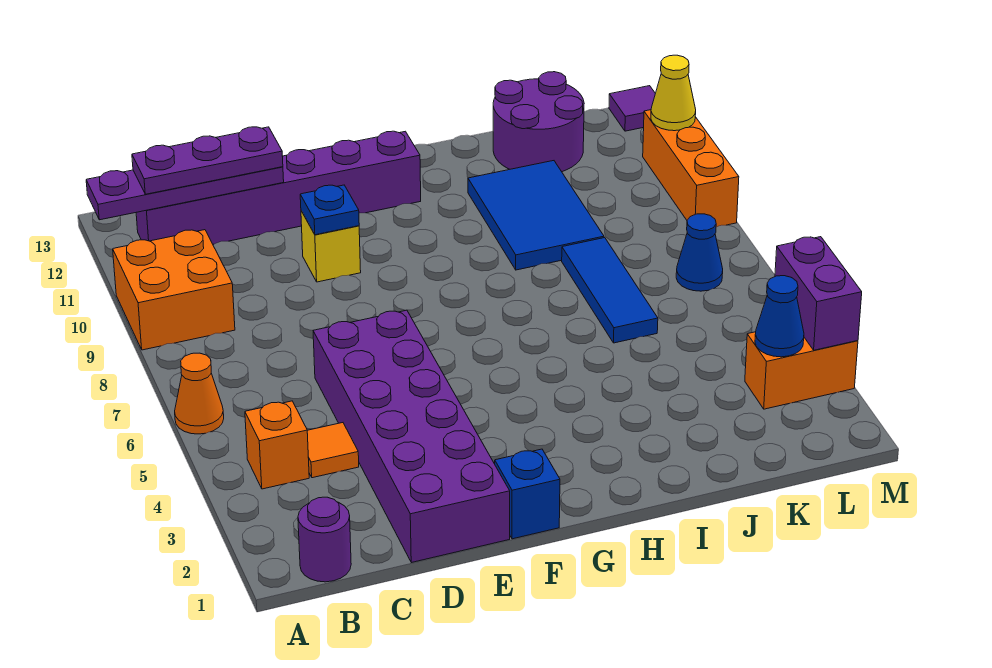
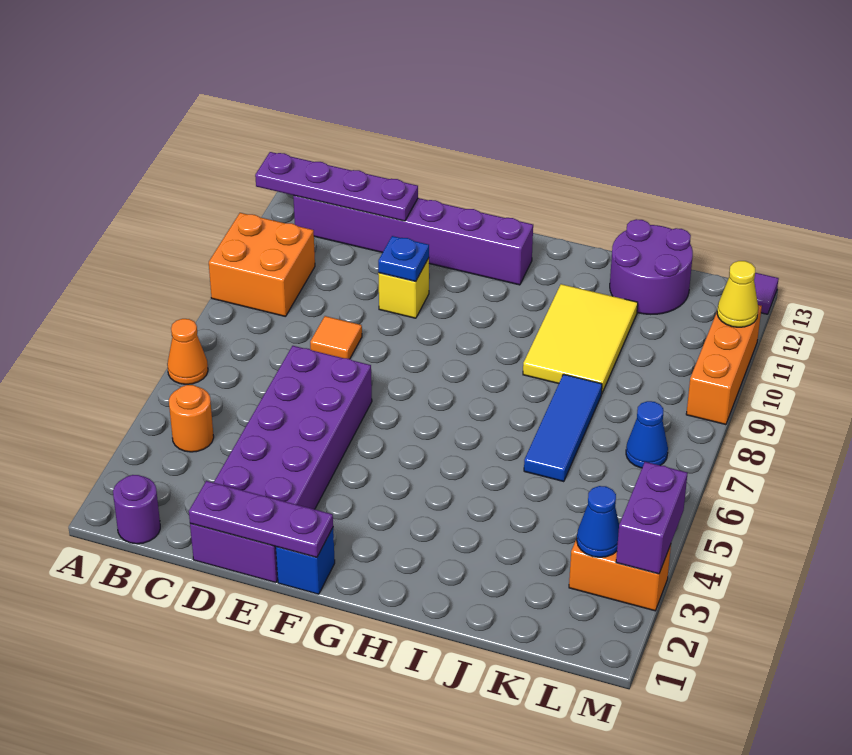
orange brick B4 level 1 -> orange round brick B4 level 1
purple plate B12:D12 level 3 -> purple plate D1:F1 level 2
orange tile C4 level 1 -> orange tile D8 level 1
blue tile I9:J11 level 1 -> yellow tile I9:J11 level 1

